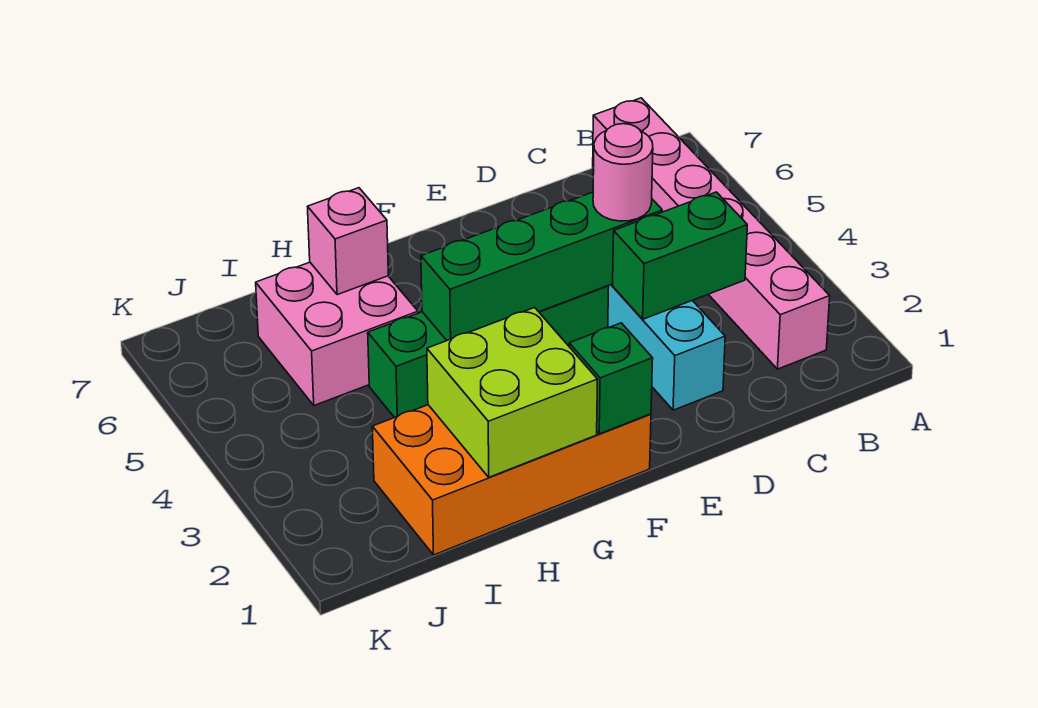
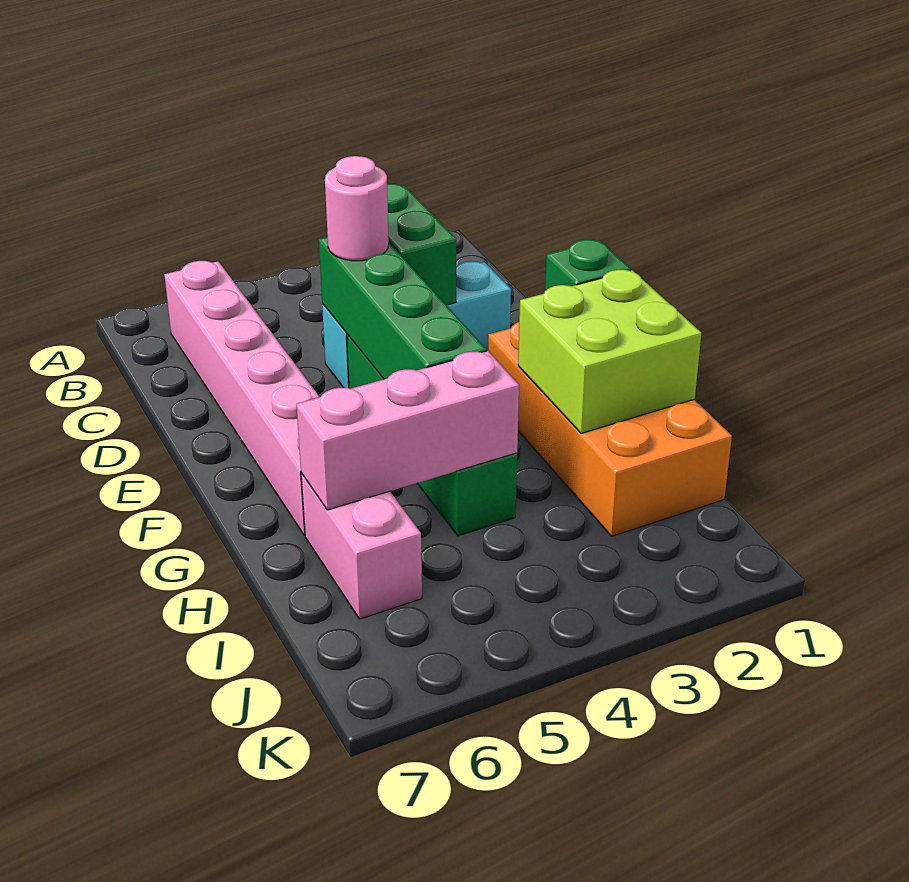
pink brick B2:B7 level 1 -> pink brick B6:G6 level 1
pink brick H5:I6 level 1 -> pink brick H6:I6 level 1
pink brick H6 level 2 -> pink brick H4:H6 level 2

